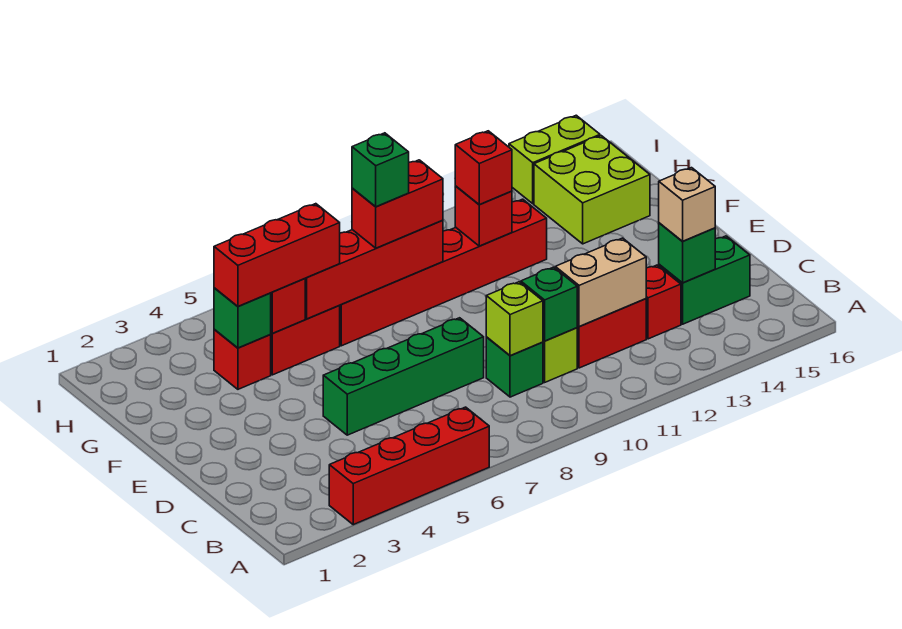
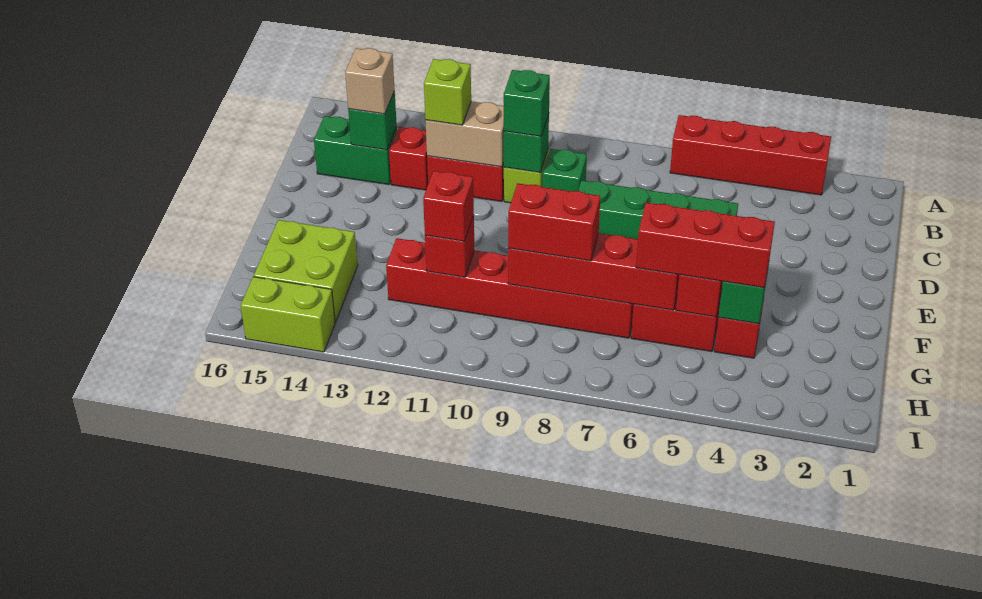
lime brick C9 level 2 -> lime brick C12 level 3
green brick G8 level 4 -> green brick C10 level 3

